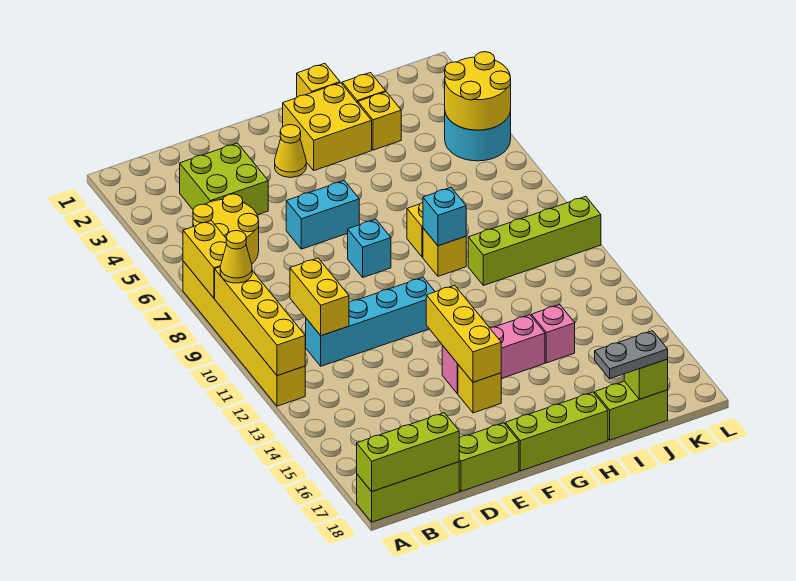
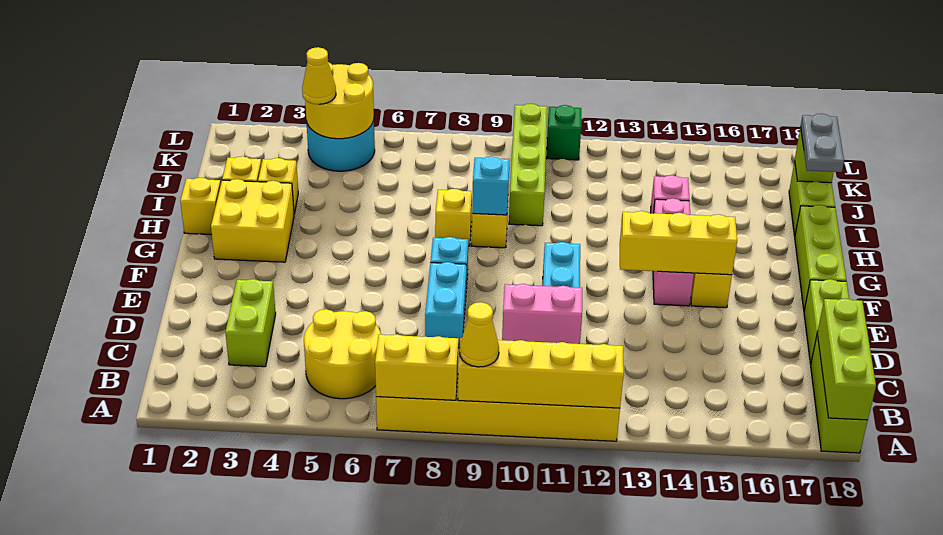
lime brick C3:D4 level 1 -> lime brick C3:D3 level 1
yellow brick C10:C11 level 2 -> pink brick C10:C11 level 2
cyan brick E6:F6 level 1 -> cyan brick D8:E8 level 1
yellow cone F3 level 1 -> yellow cone K4 level 3
none -> green brick L11 level 1

